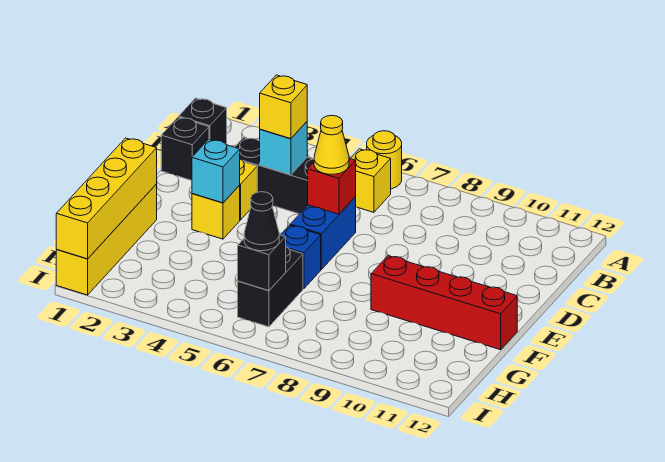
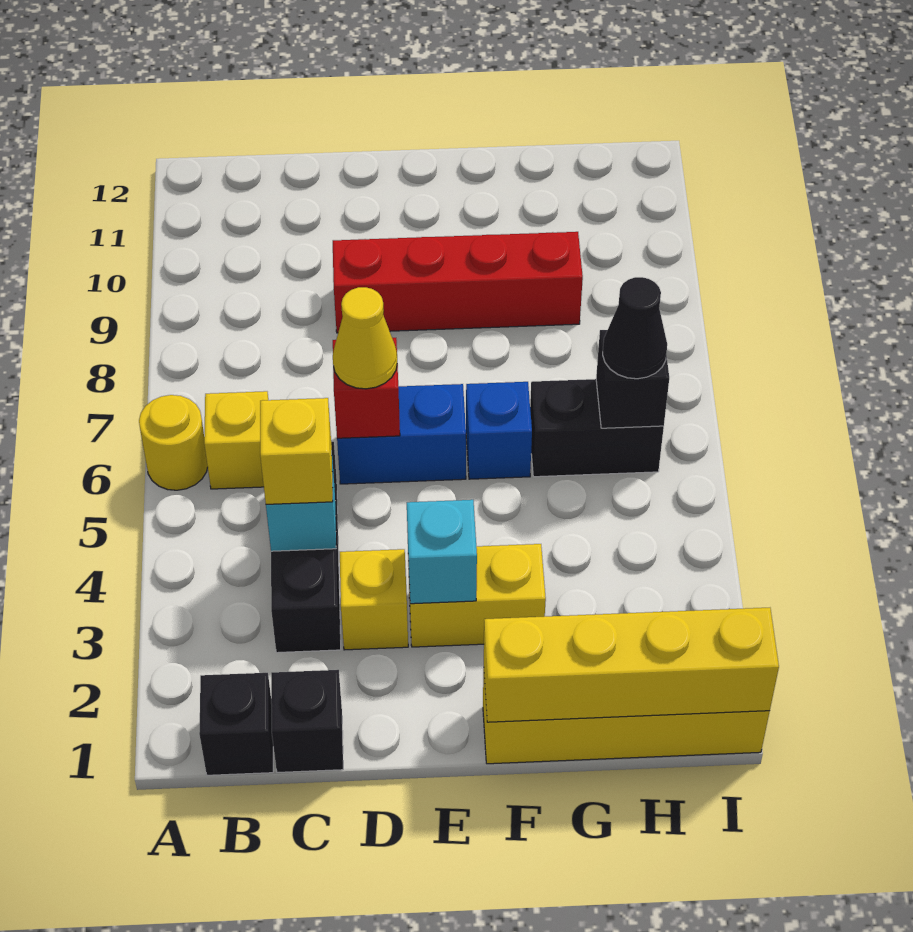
yellow brick E3 level 1 -> yellow brick E3:F3 level 1
red brick F9:F12 level 1 -> red brick D9:G9 level 1

